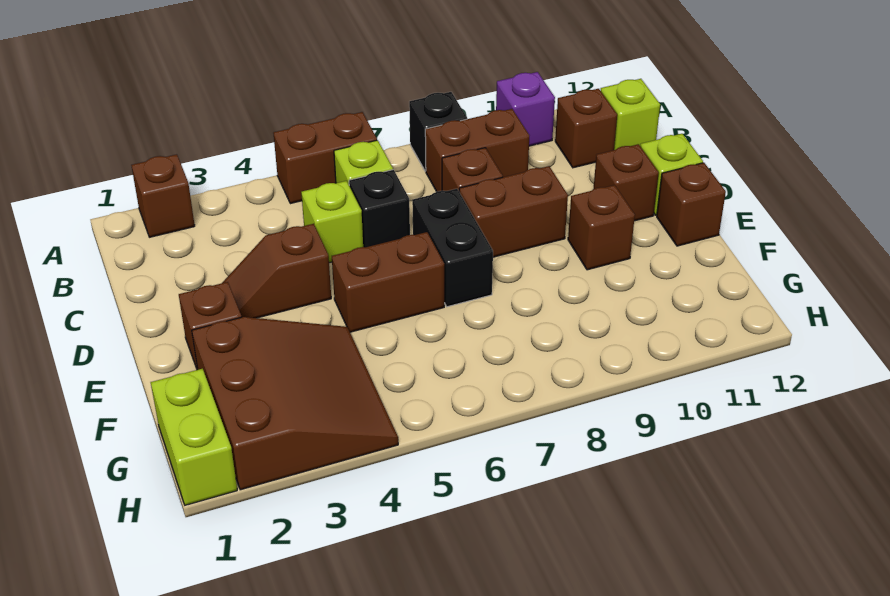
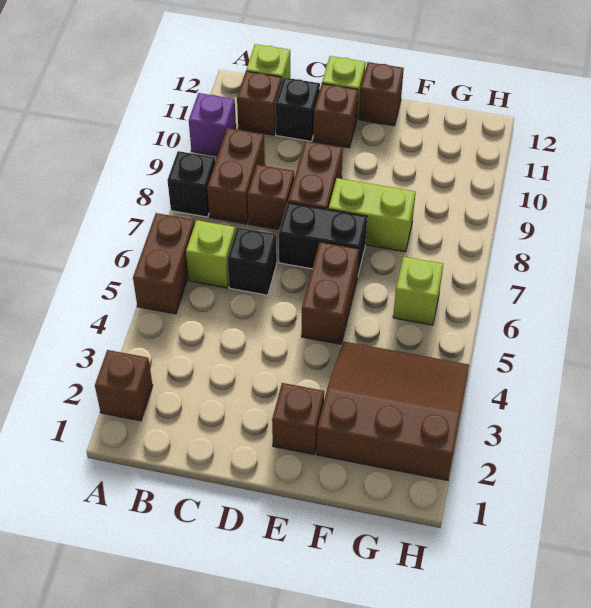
lime brick C5 level 1 -> lime brick G6 level 1
none -> black brick C11 level 1
brown slope D3:D4 level 1 top 4 -> none
brown brick E10 level 1 -> none
lime brick G1:H1 level 1 -> lime brick E8:F8 level 1

